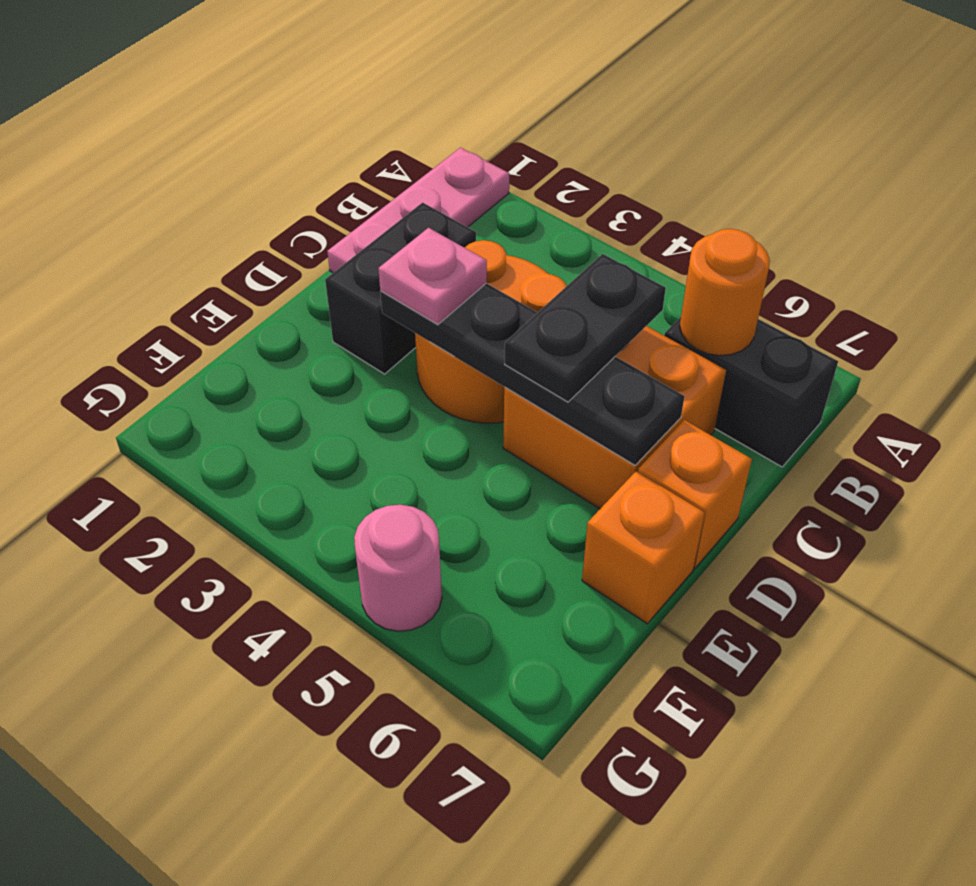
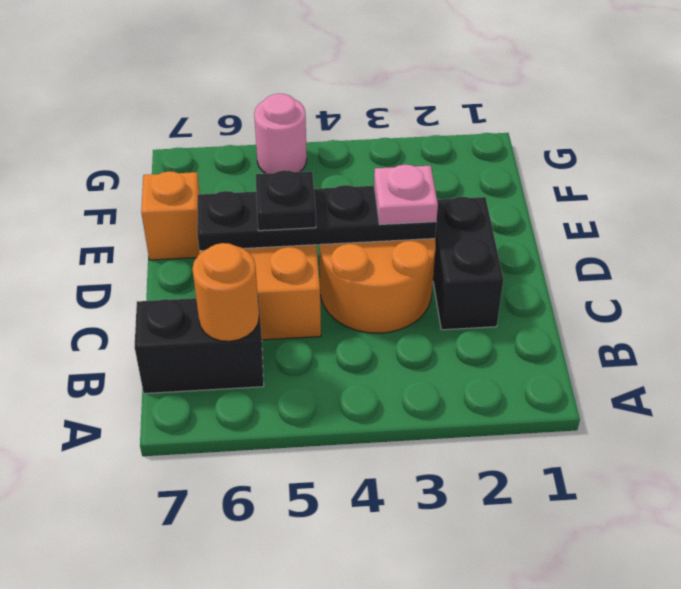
pink plate A1:C1 level 1 -> none
black plate C5:D5 level 3 -> black plate D5 level 3
orange brick D7 level 1 -> none

